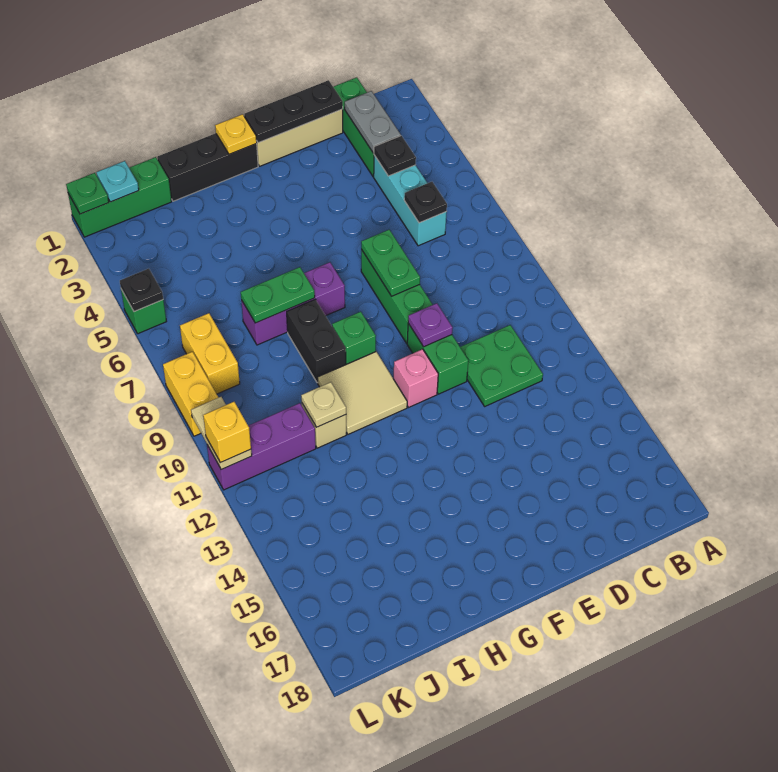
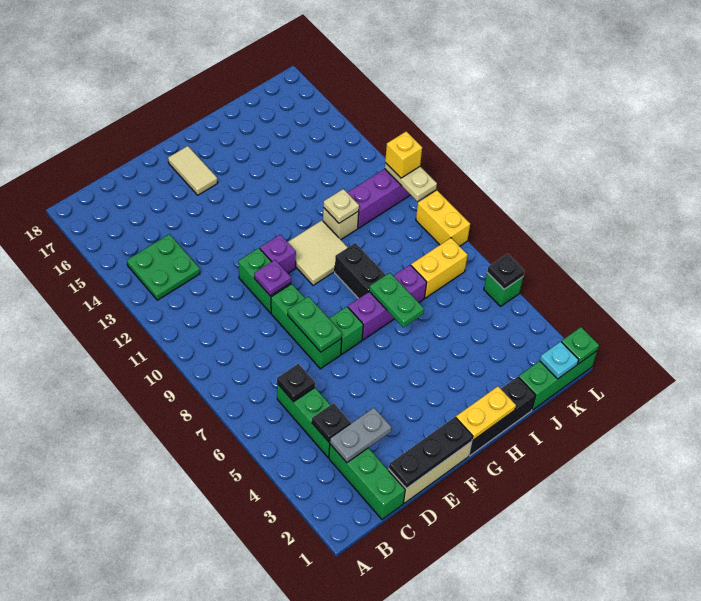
grey plate C2:C3 level 2 -> grey plate C3:D3 level 2
cyan brick C4:C6 level 1 -> green brick C4:C6 level 1
green plate C11:D12 level 1 -> green plate B13:C14 level 1
pink brick F11 level 1 -> purple brick F11 level 1
none -> tan tile F16:F17 level 1
yellow plate G1 level 2 -> yellow plate G1:H1 level 2
green brick G9 level 1 -> green brick F7 level 1
green plate H7:I7 level 2 -> green plate H6:H7 level 2
yellow brick K7:K8 level 1 -> yellow brick J7:K7 level 1

